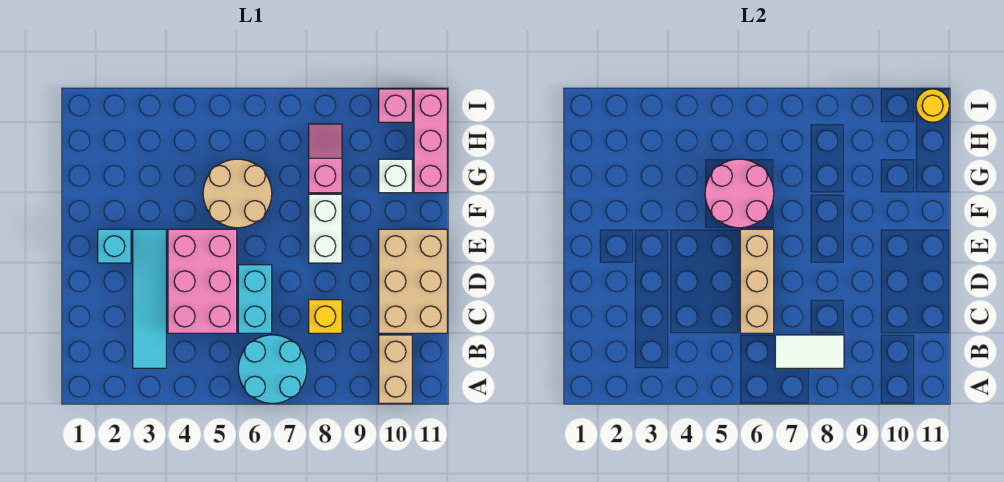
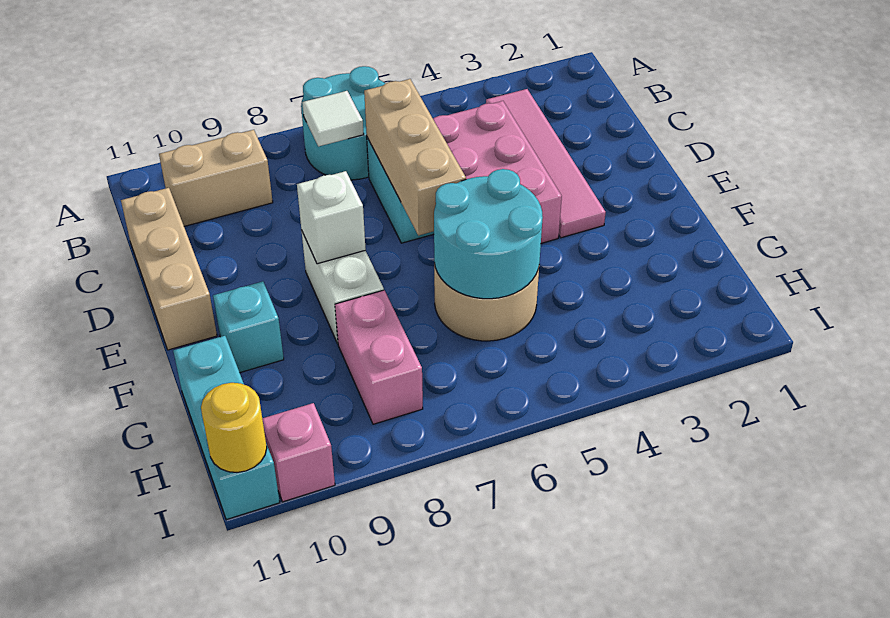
tan brick A10:B10 level 1 -> tan brick B9:B10 level 1
cyan tile B3:E3 level 1 -> pink tile B3:E3 level 1
white tile B7:B8 level 2 -> white tile B7 level 2
yellow brick C8 level 1 -> none
tan brick C10:E11 level 1 -> tan brick C11:E11 level 1
cyan brick E2 level 1 -> cyan brick F10 level 1
pink round brick F5:G6 level 2 -> cyan round brick F5:G6 level 2
pink slope G8:H8 level 1 top G -> pink brick G8:H8 level 1
white brick G10 level 1 -> white brick E8 level 2
pink brick G11:I11 level 1 -> cyan brick G11:I11 level 1

